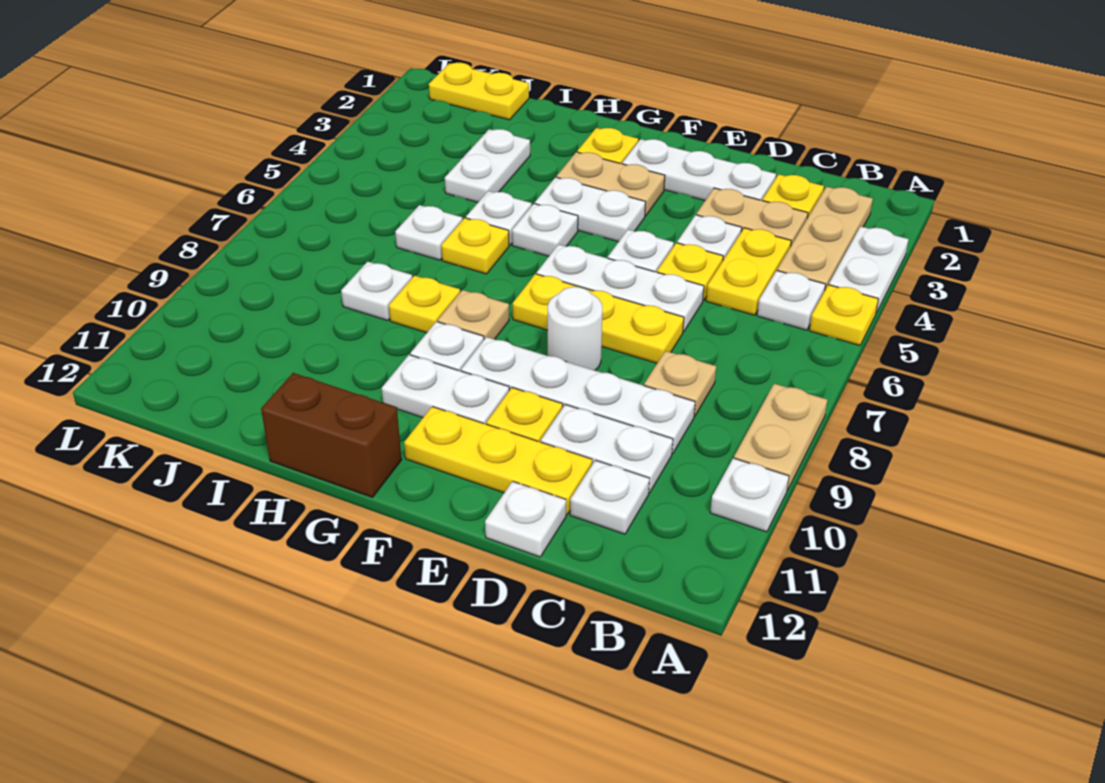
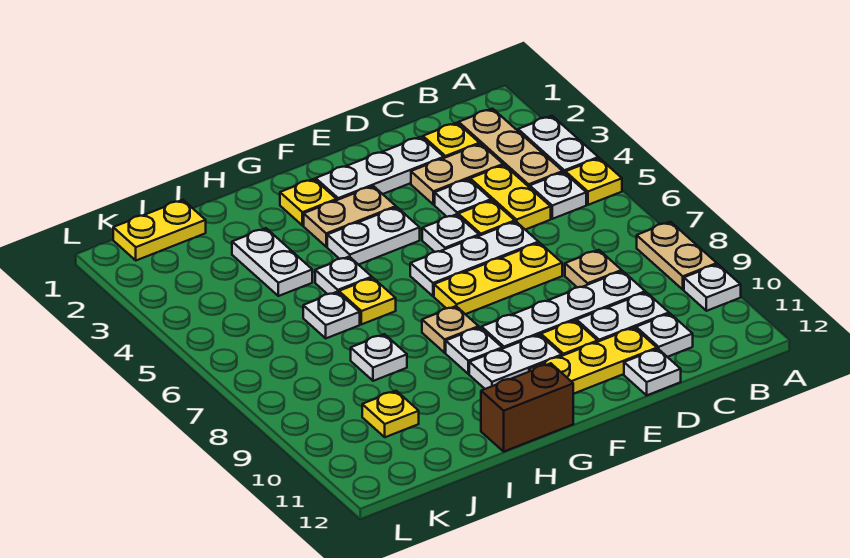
white round brick E8 level 1 -> none
white plate G5 level 1 -> none
yellow plate H8 level 1 -> yellow plate J10 level 1

